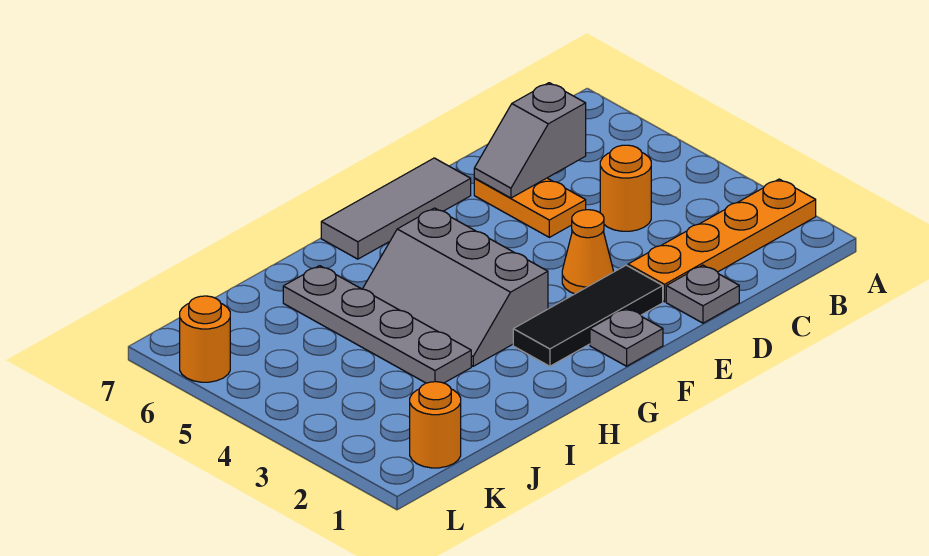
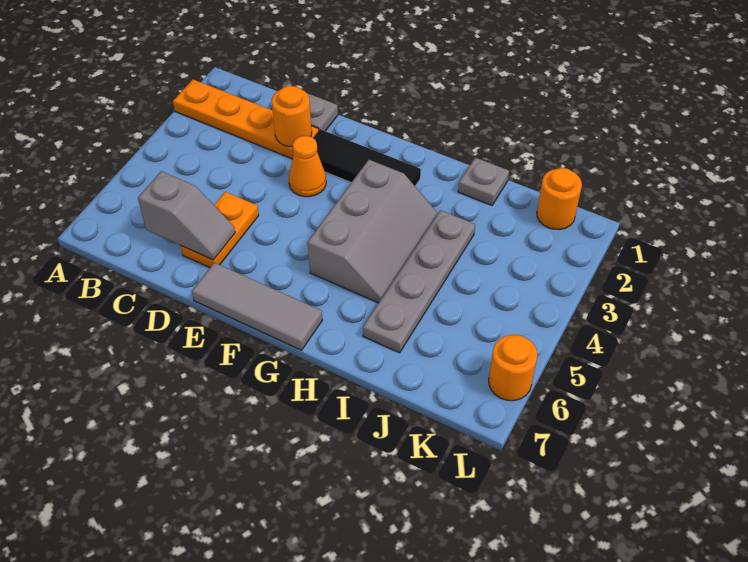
orange round brick C4 level 1 -> orange round brick D2 level 2
grey plate F1 level 1 -> grey plate I1 level 1

